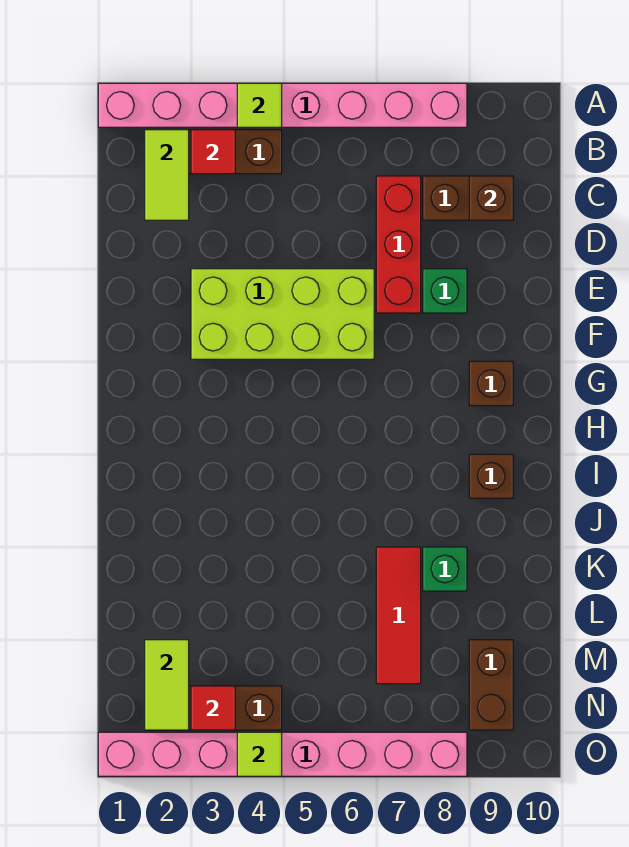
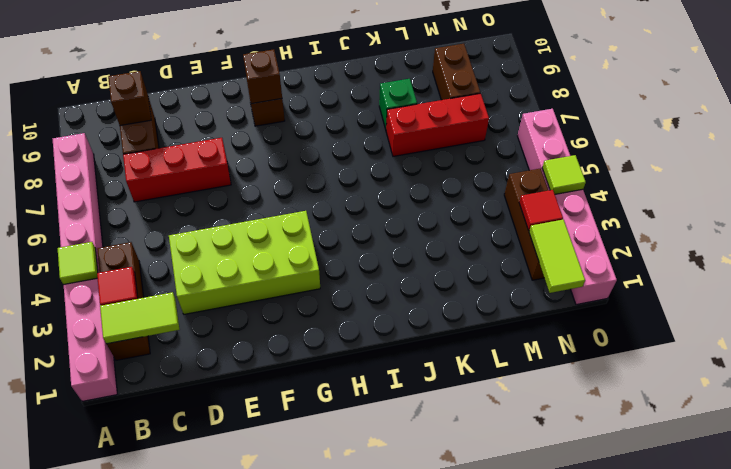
lime brick E3:F6 level 1 -> lime brick D3:G4 level 1
green brick E8 level 1 -> none
brown brick I9 level 1 -> brown brick G9 level 2
red tile K7:M7 level 1 -> red brick K7:M7 level 1
lime tile M2:N2 level 2 -> lime tile N1:N2 level 2
brown brick M9:N9 level 1 -> brown brick M8:M9 level 1
pink brick O1:O8 level 1 -> pink brick O1:O6 level 1

